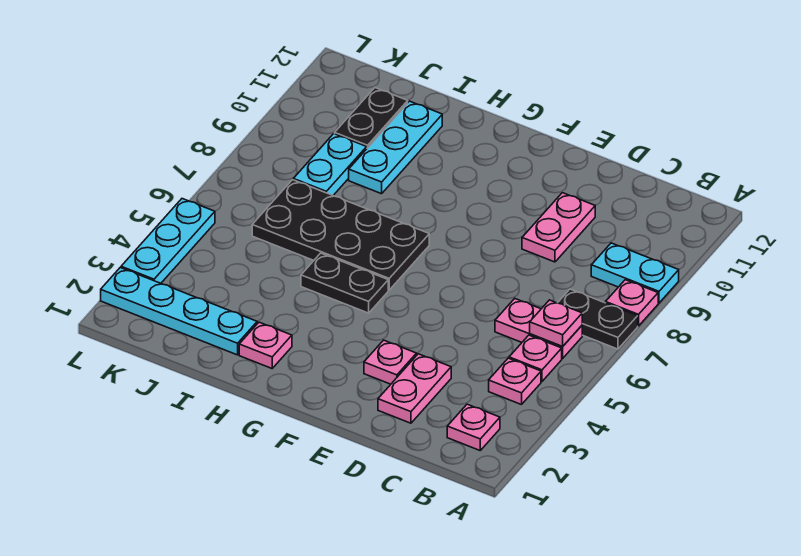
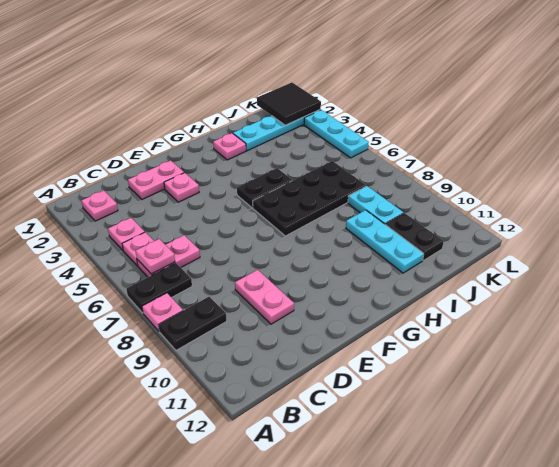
cyan plate A9:B9 level 1 -> black plate A9:B9 level 1
pink plate D2:D3 level 1 -> pink plate D2:E2 level 1
none -> black tile K1:L2 level 2

